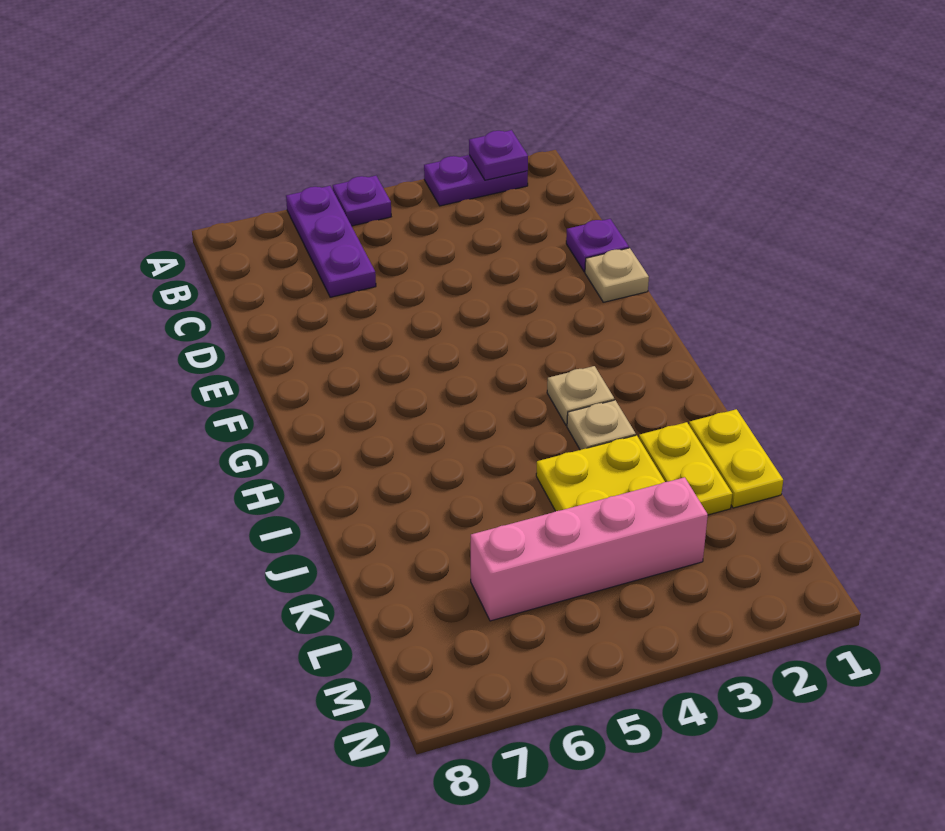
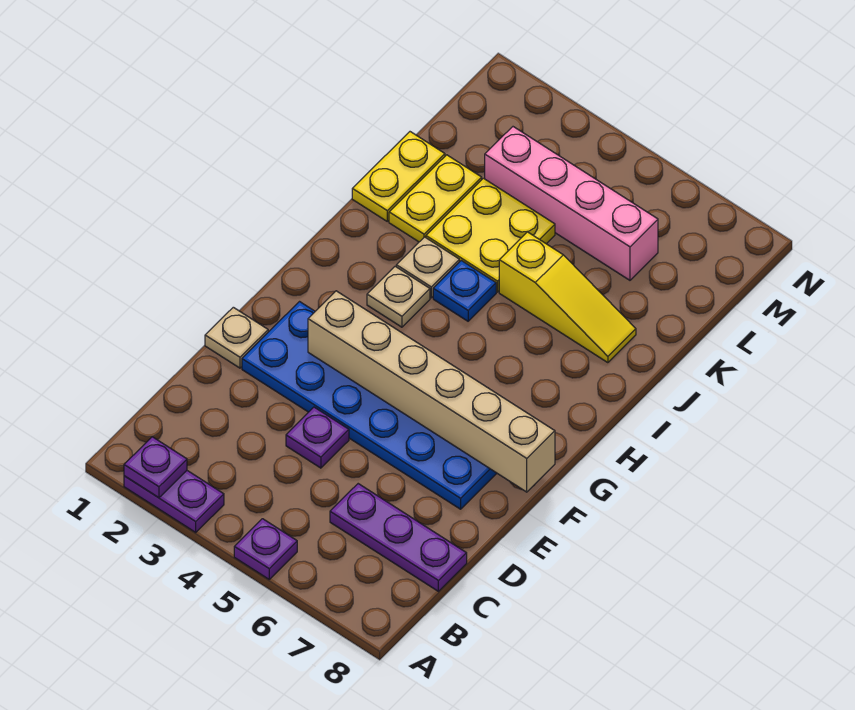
purple plate A6:C6 level 1 -> purple plate C6:C8 level 1
purple plate D1 level 1 -> purple plate D4 level 1
none -> blue plate E2:F7 level 1
none -> tan brick F3:F8 level 2
none -> blue plate I4 level 1
none -> yellow slope J5:J7 level 1 top 5

